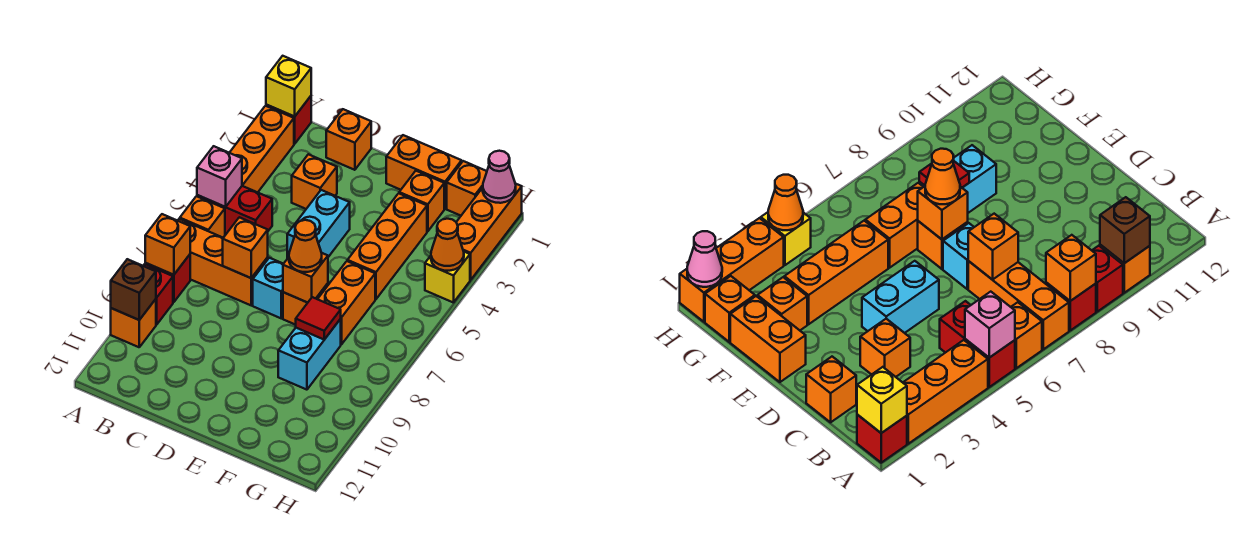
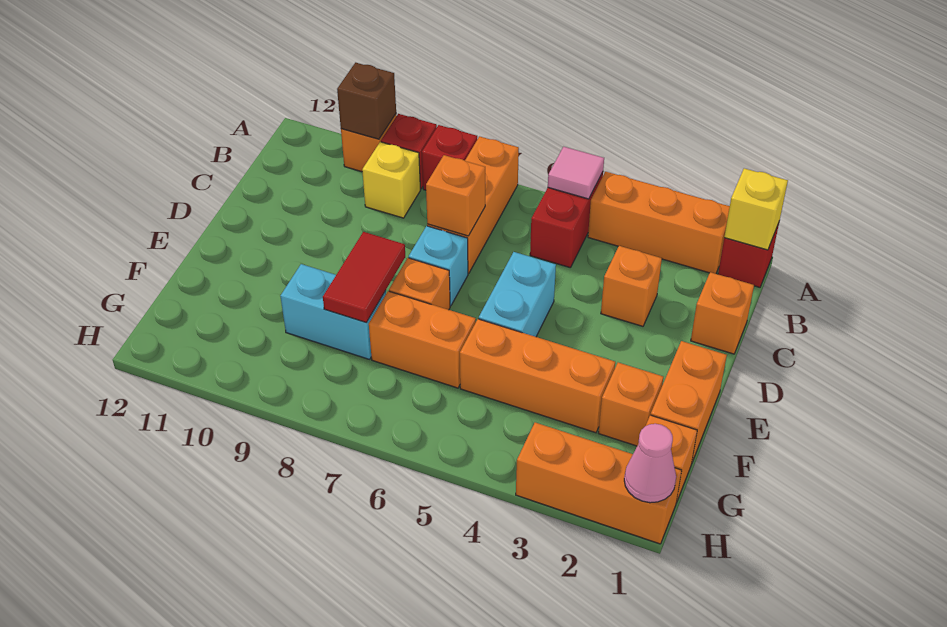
pink brick A5 level 2 -> pink tile A5 level 2
orange brick A6 level 1 -> none
orange brick A8 level 2 -> none
cyan brick D4:D5 level 1 -> cyan brick D5:E5 level 1
orange brick E7 level 2 -> none
orange cone E7 level 3 -> none
red tile F8 level 2 -> red tile E8:F8 level 2
yellow brick H4 level 1 -> yellow brick B9 level 1
orange cone H4 level 2 -> none

